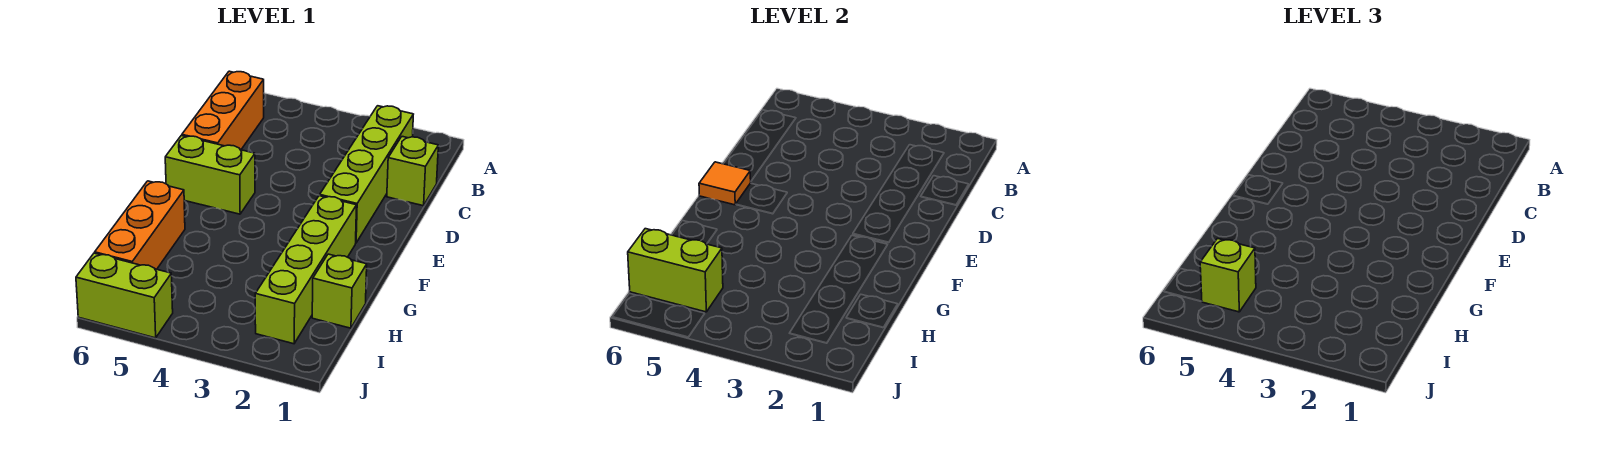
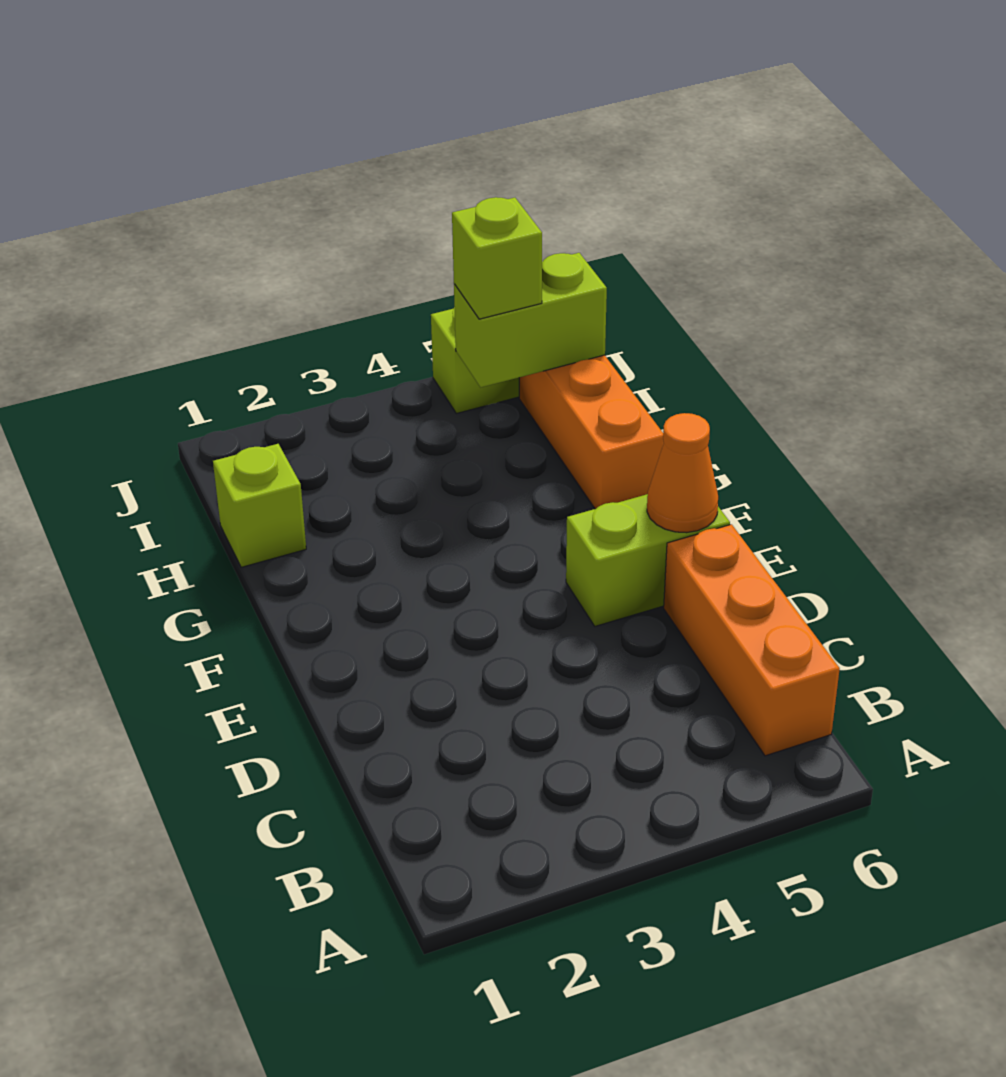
lime brick B2:E2 level 1 -> none
lime brick C1 level 1 -> none
orange tile E6 level 2 -> orange cone E6 level 2
lime brick F2:I2 level 1 -> none

